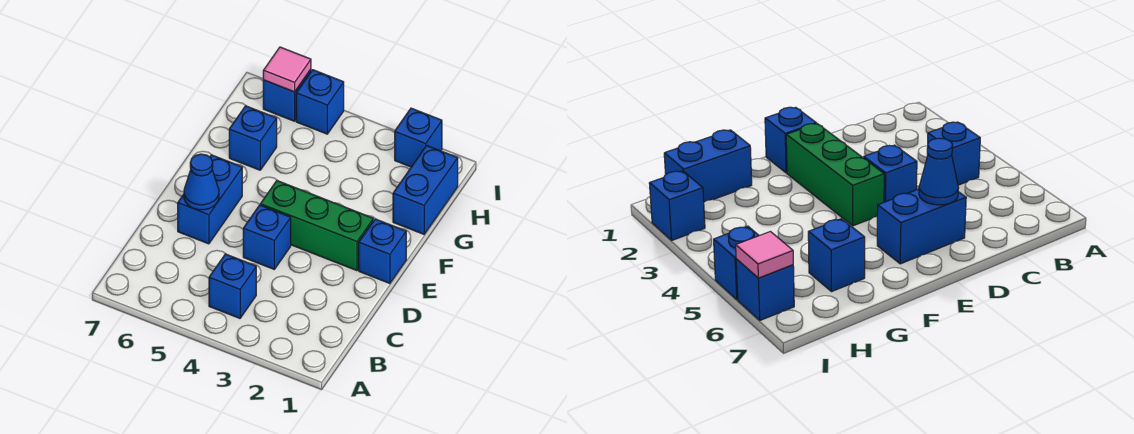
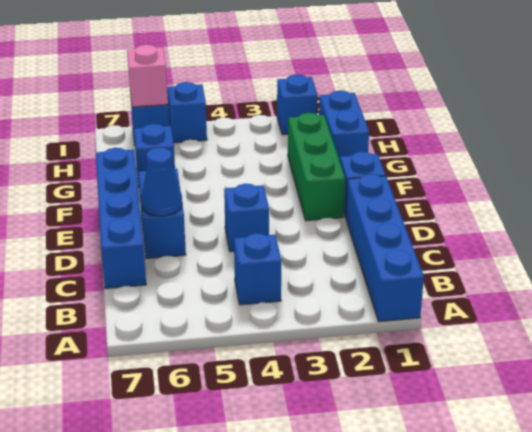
none -> blue brick A1:D1 level 1
none -> blue brick C7:F7 level 1
green brick E2:E4 level 1 -> green brick E2:G2 level 1
pink tile I6 level 2 -> pink brick I6 level 2

